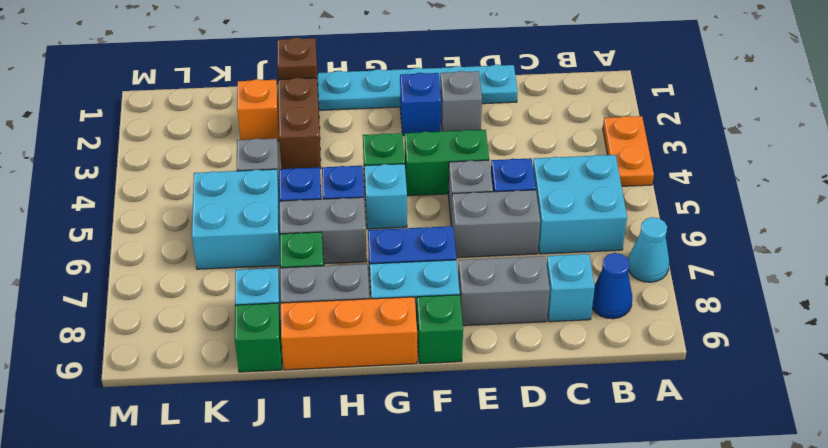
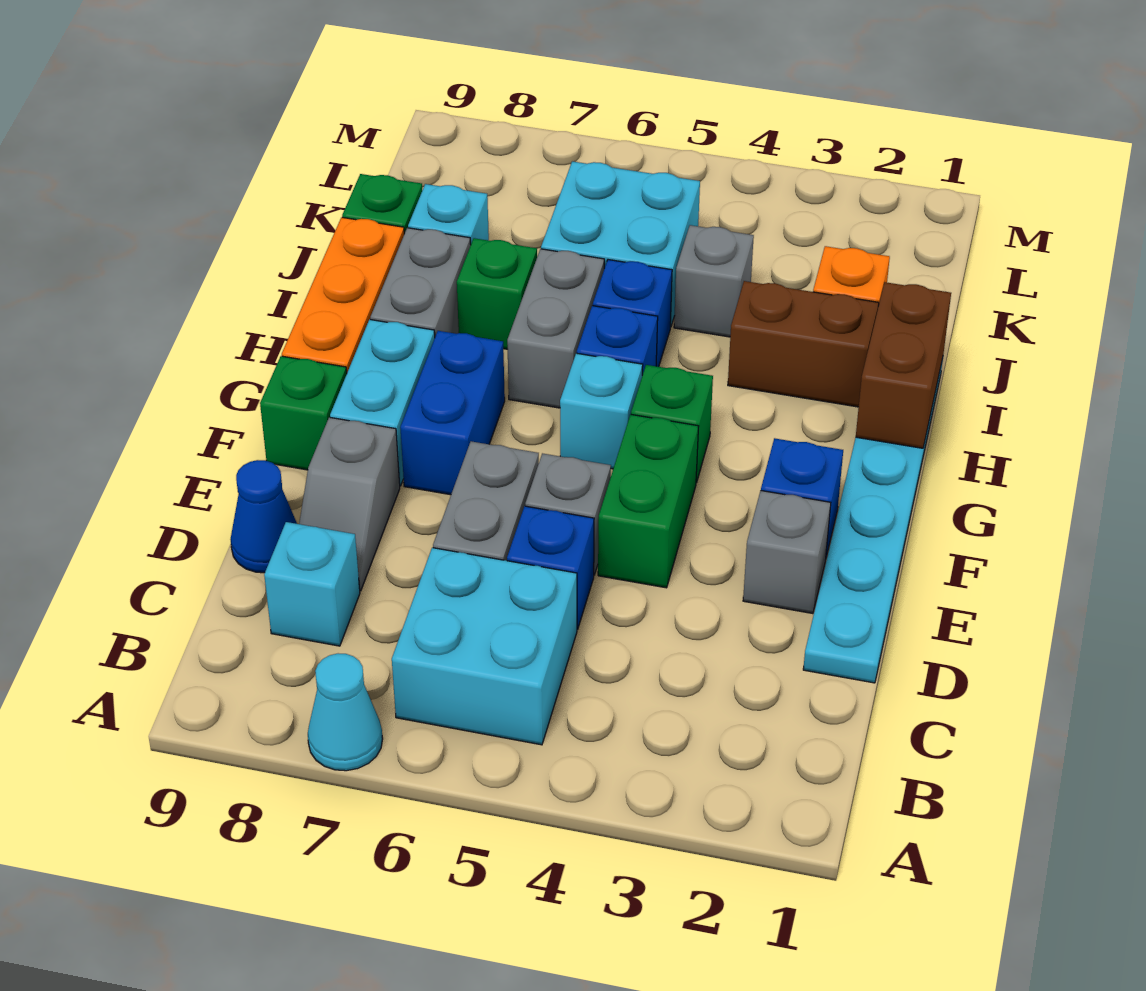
orange plate A3:A4 level 1 -> none
blue cone B8 level 1 -> blue cone D9 level 1
grey brick D8:E8 level 1 -> grey slope D8:E8 level 1 top E
brown brick I1 level 2 -> brown brick H1:I1 level 2

